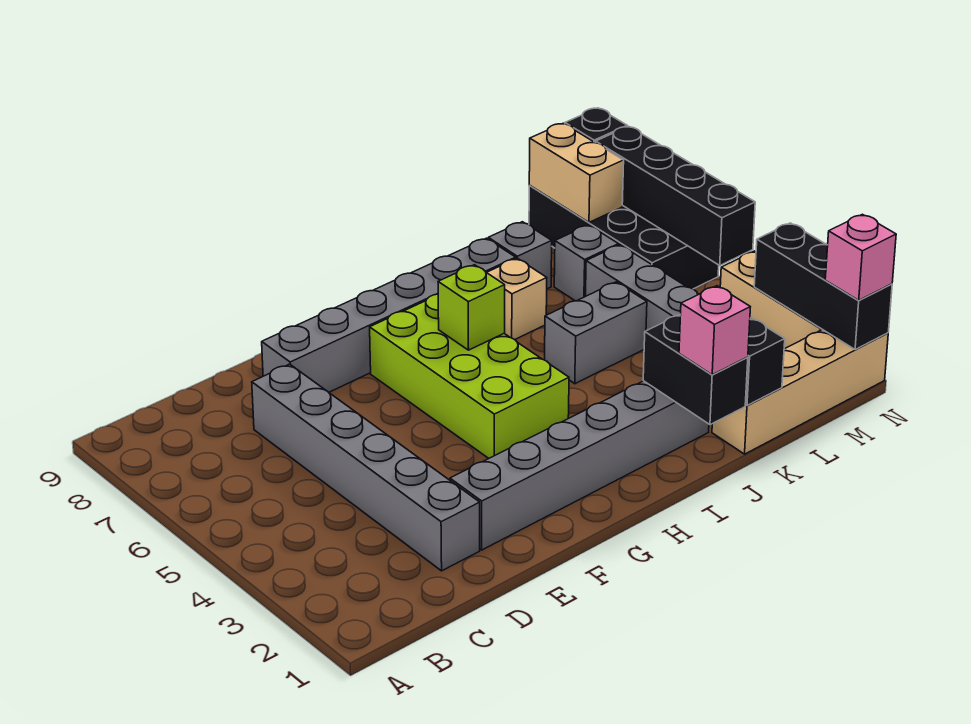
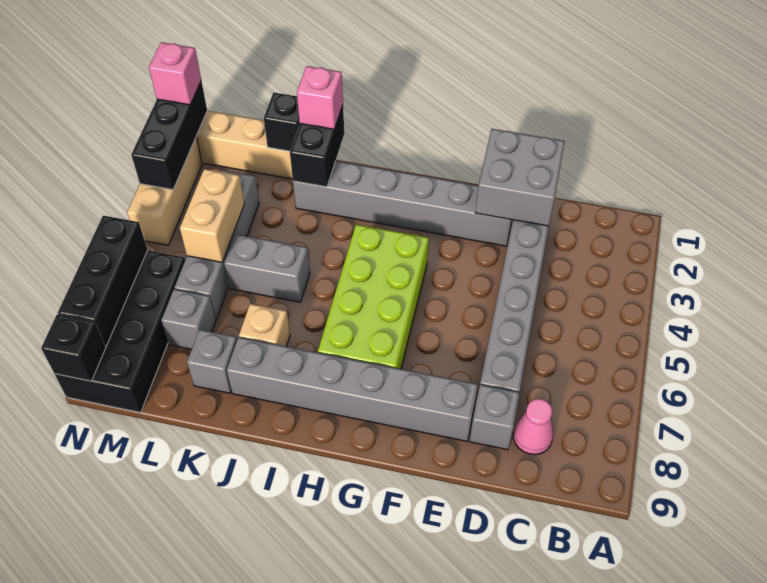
none -> pink cone C8 level 1
none -> grey brick D1:E2 level 2
none -> grey brick D8 level 1
lime brick H6 level 2 -> none
tan brick M8:M9 level 2 -> tan brick L4:L5 level 2
black brick N5:N8 level 2 -> black brick N6:N8 level 2

